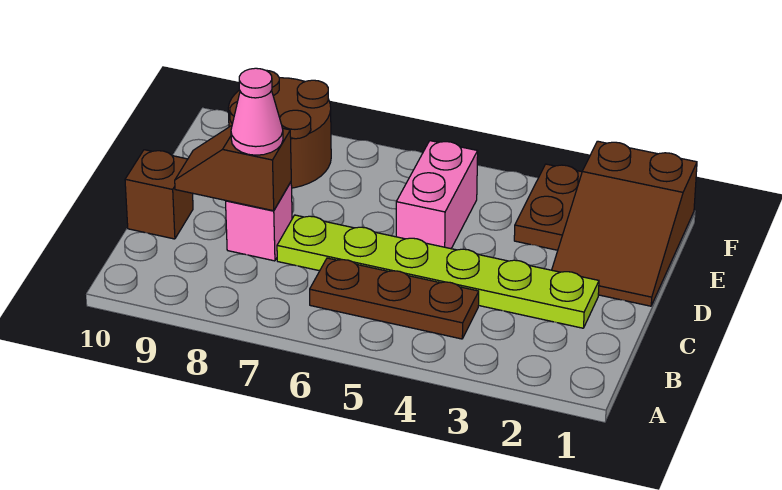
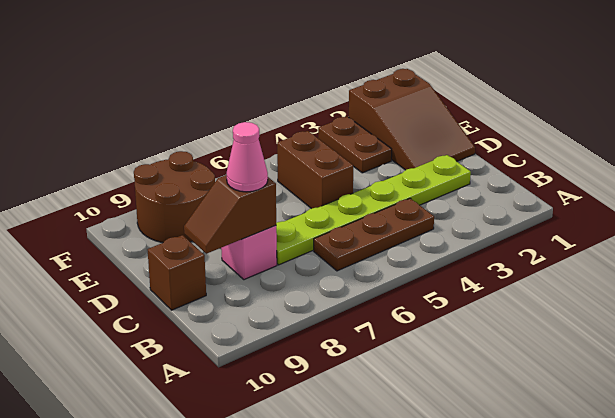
pink brick D5:E5 level 1 -> brown brick D5:E5 level 1

